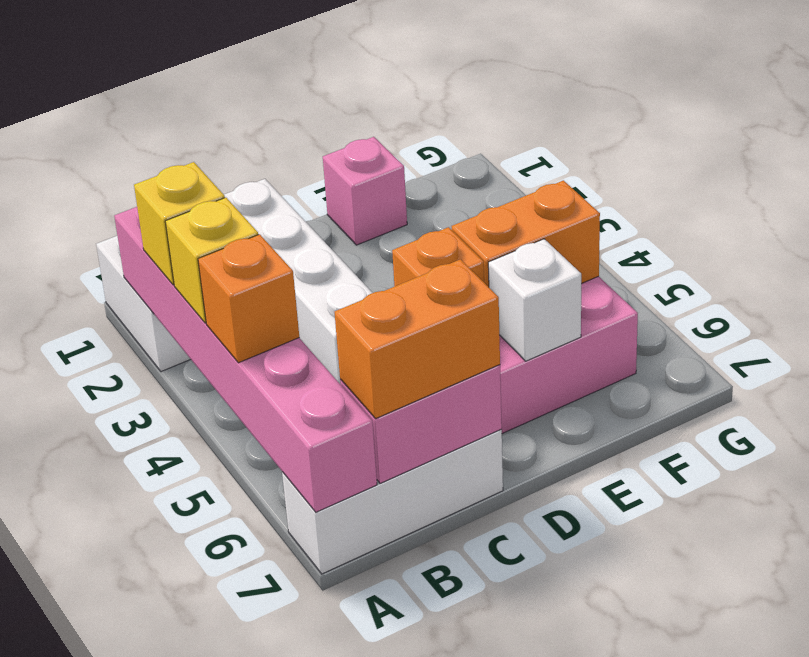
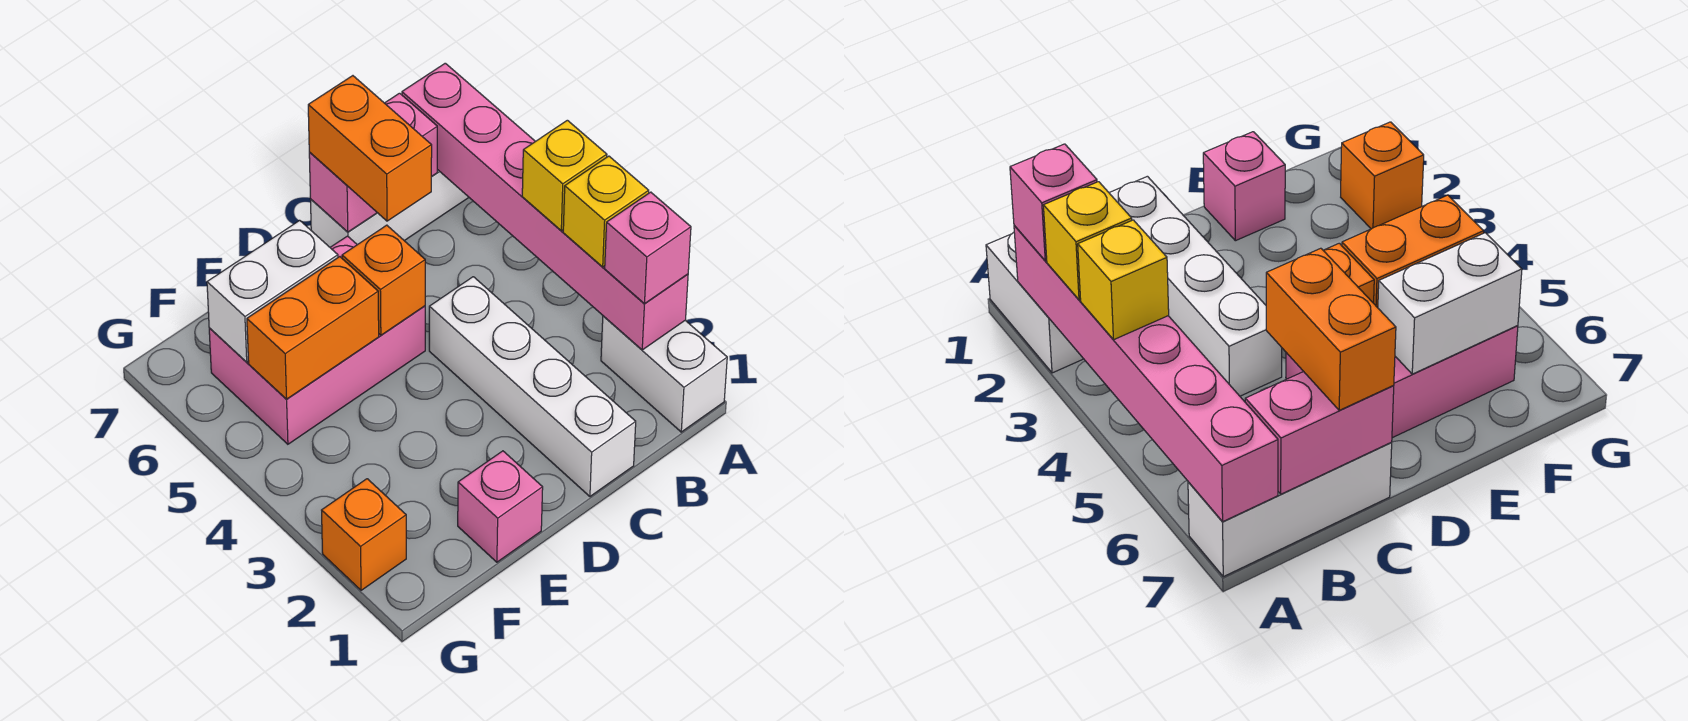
none -> pink brick A2 level 3
orange brick A5 level 3 -> orange brick G2 level 1
orange brick B7:C7 level 3 -> orange brick C6:C7 level 3
white brick E6 level 2 -> white brick E6:F6 level 2

